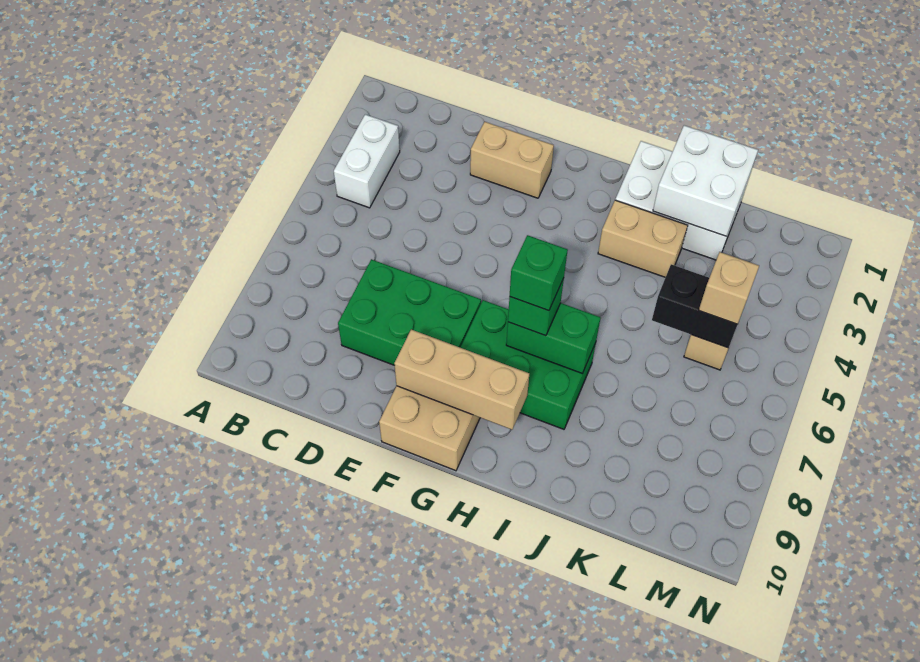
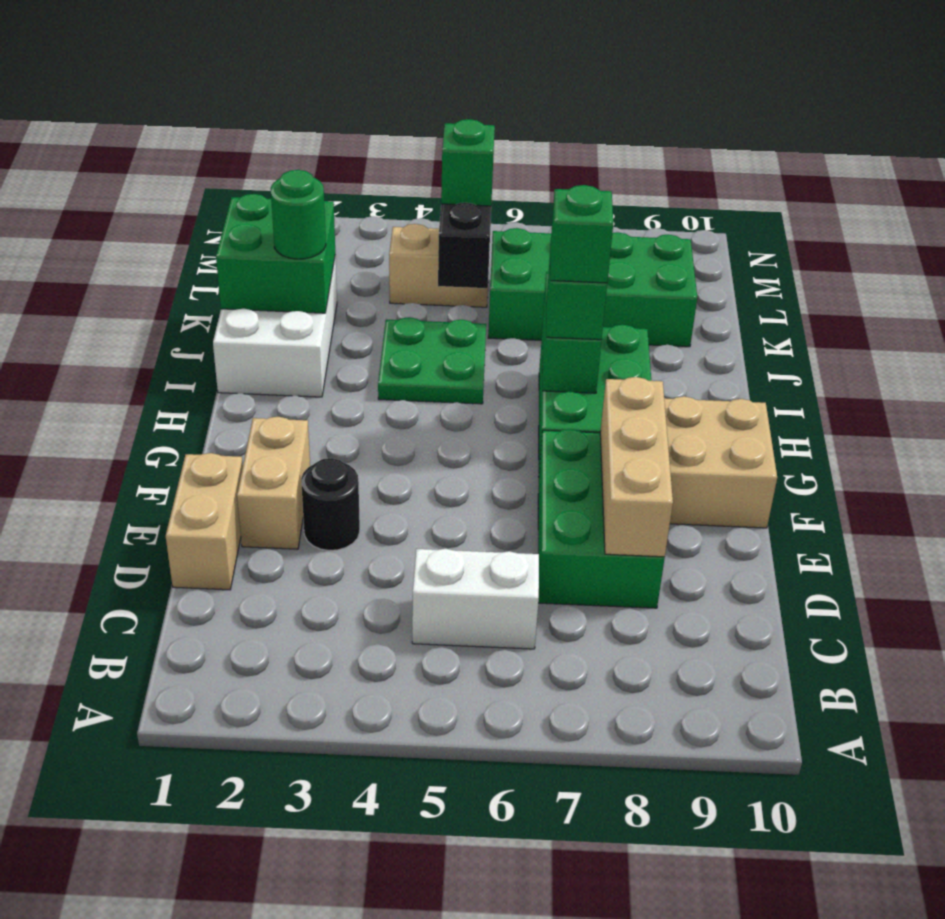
white brick B3:B4 level 1 -> white brick C5:C6 level 1
none -> black round brick E3 level 1
tan brick F9:H9 level 2 -> tan brick D8:F8 level 2
tan brick I3:J3 level 1 -> tan brick D1:E1 level 1
none -> green plate I4:J5 level 1
white brick J1:K2 level 2 -> green brick J1:K2 level 2
none -> green round brick J2 level 3
none -> green brick K6:L9 level 1
tan brick L5 level 3 -> green brick L5 level 3

